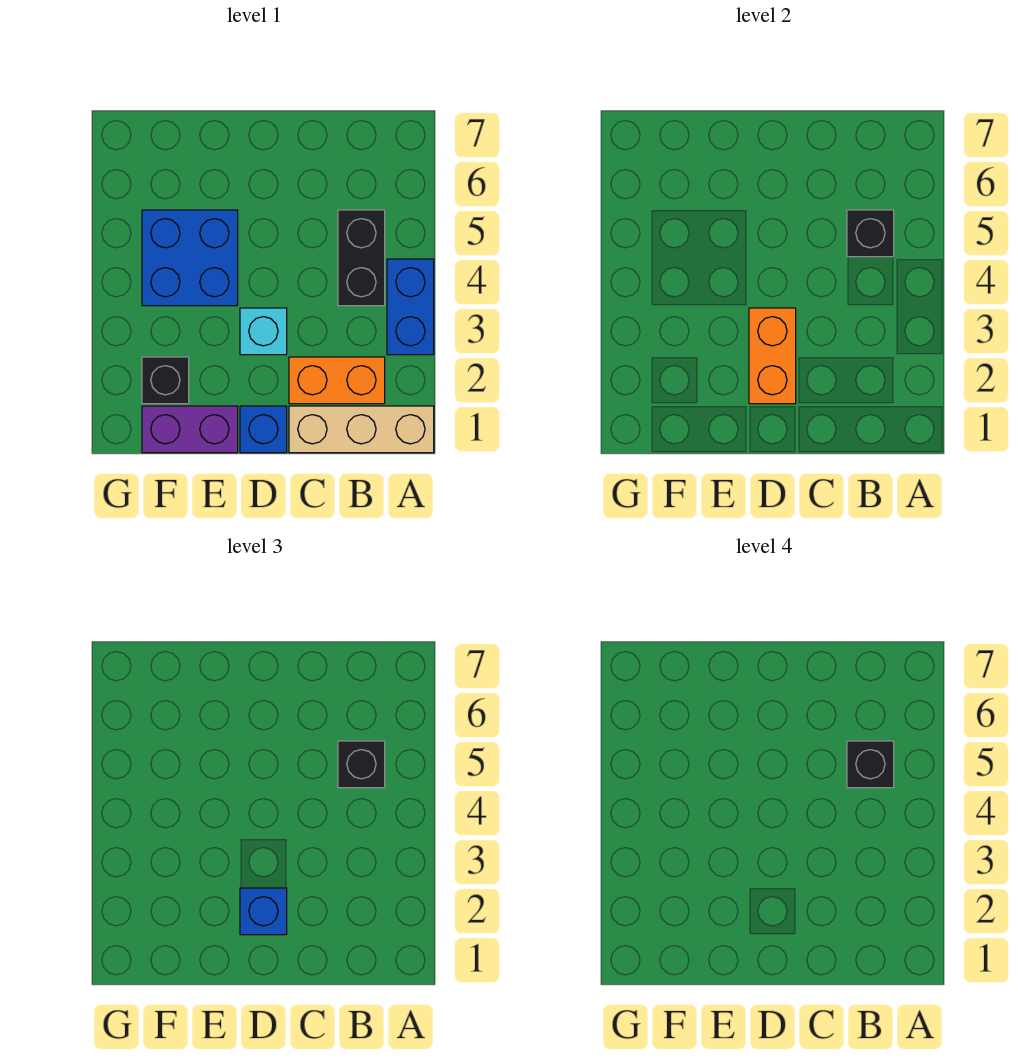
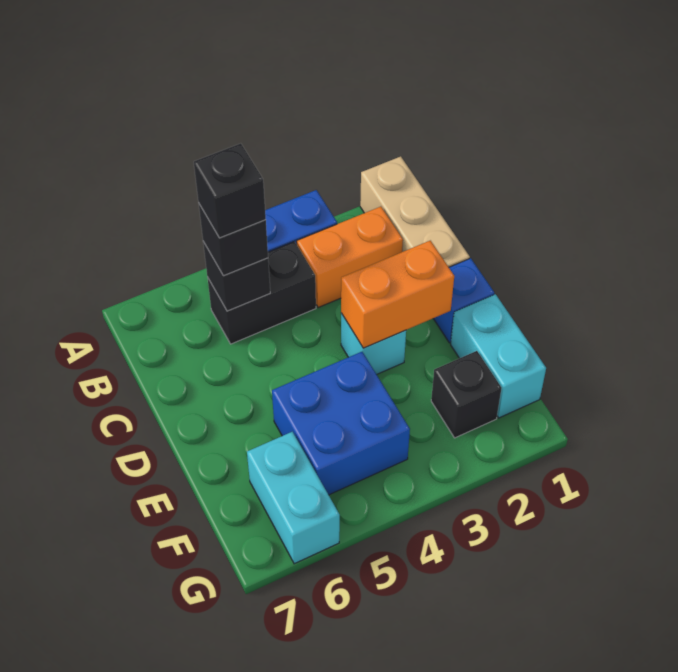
orange brick B2:C2 level 1 -> orange brick B2:B3 level 1
blue brick D2 level 3 -> none
purple brick E1:F1 level 1 -> cyan brick E1:F1 level 1
none -> cyan brick F6:G6 level 1

